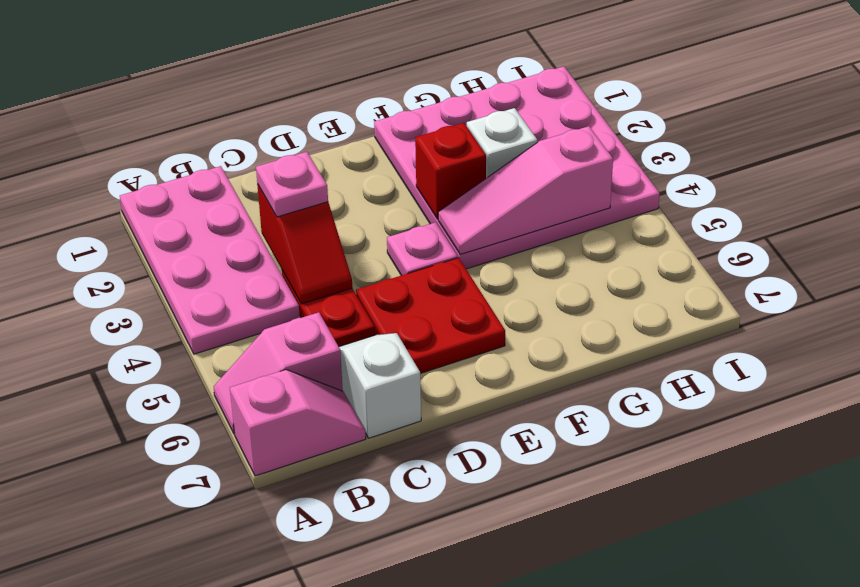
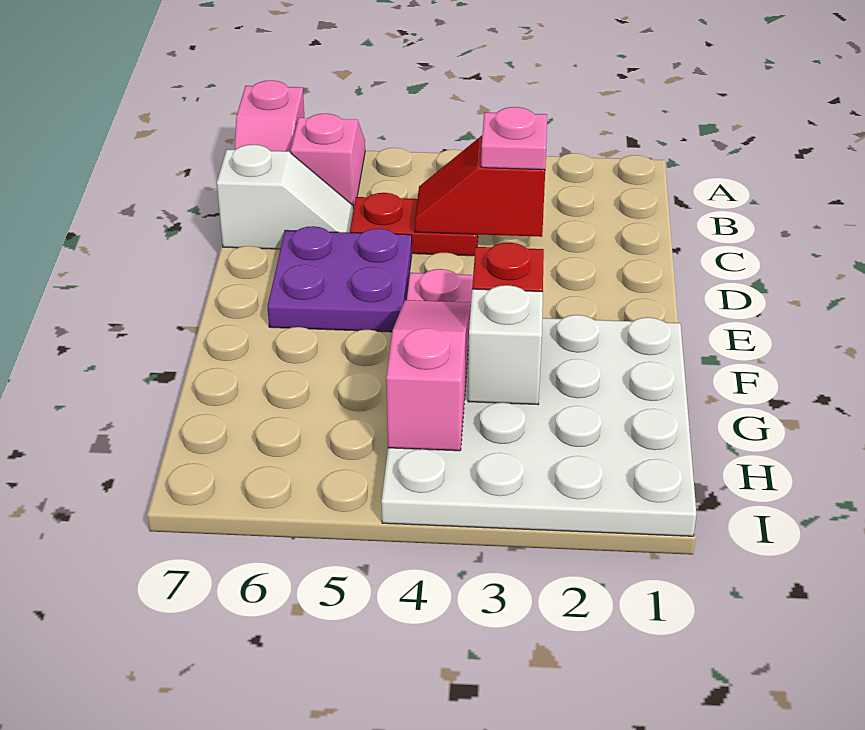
pink plate A1:B4 level 1 -> none
red plate D5:E6 level 1 -> purple plate D5:E6 level 1
pink plate F1:I4 level 1 -> white plate F1:I4 level 1

